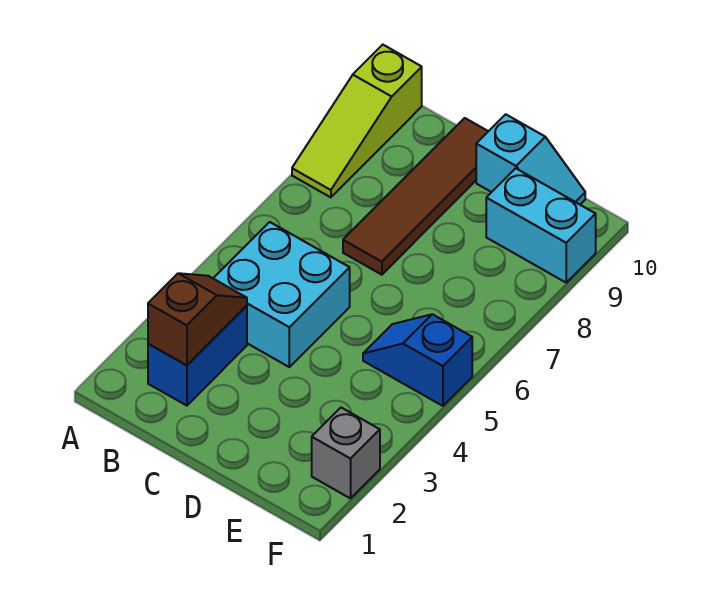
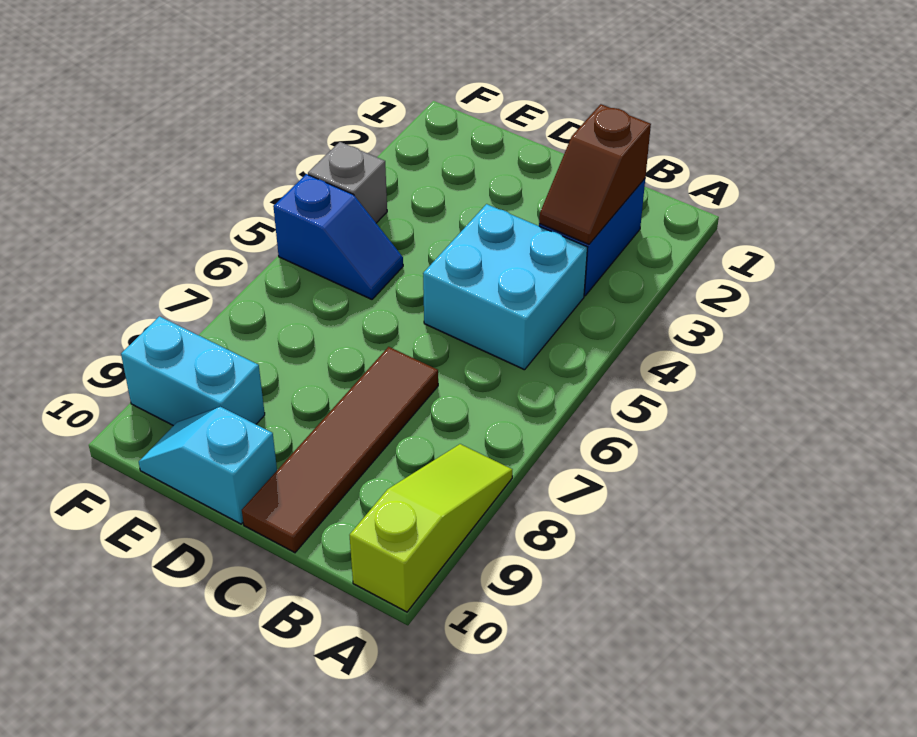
grey brick F2 level 1 -> grey brick F4 level 1

